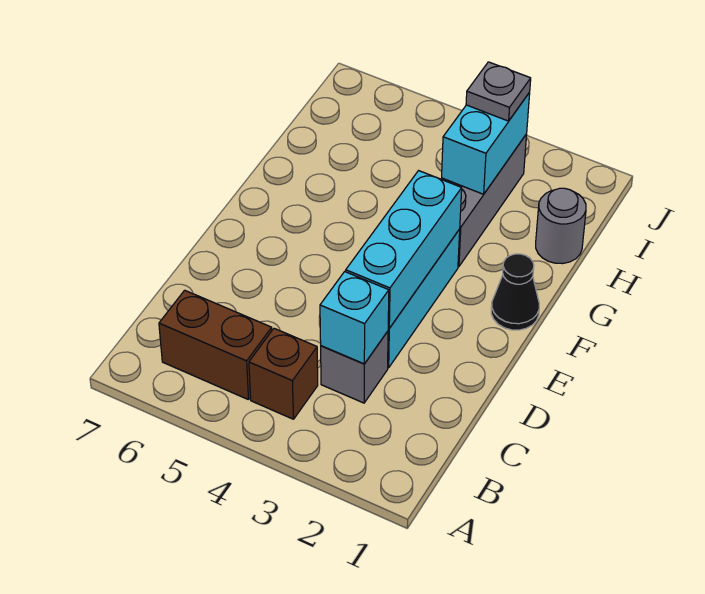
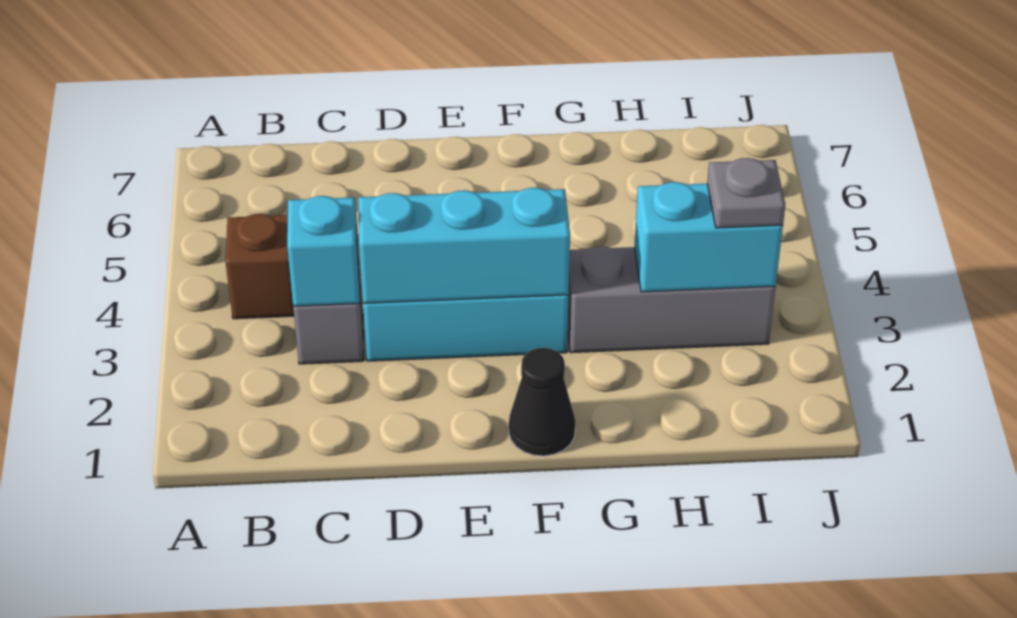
brown brick B5:B6 level 1 -> none
grey round brick H1 level 1 -> none

